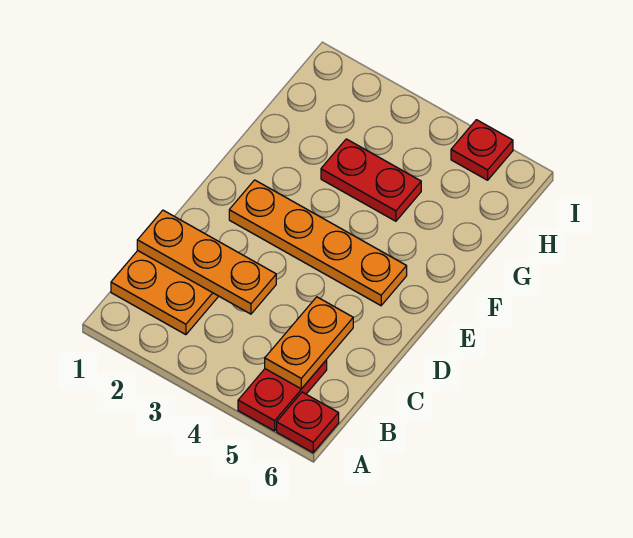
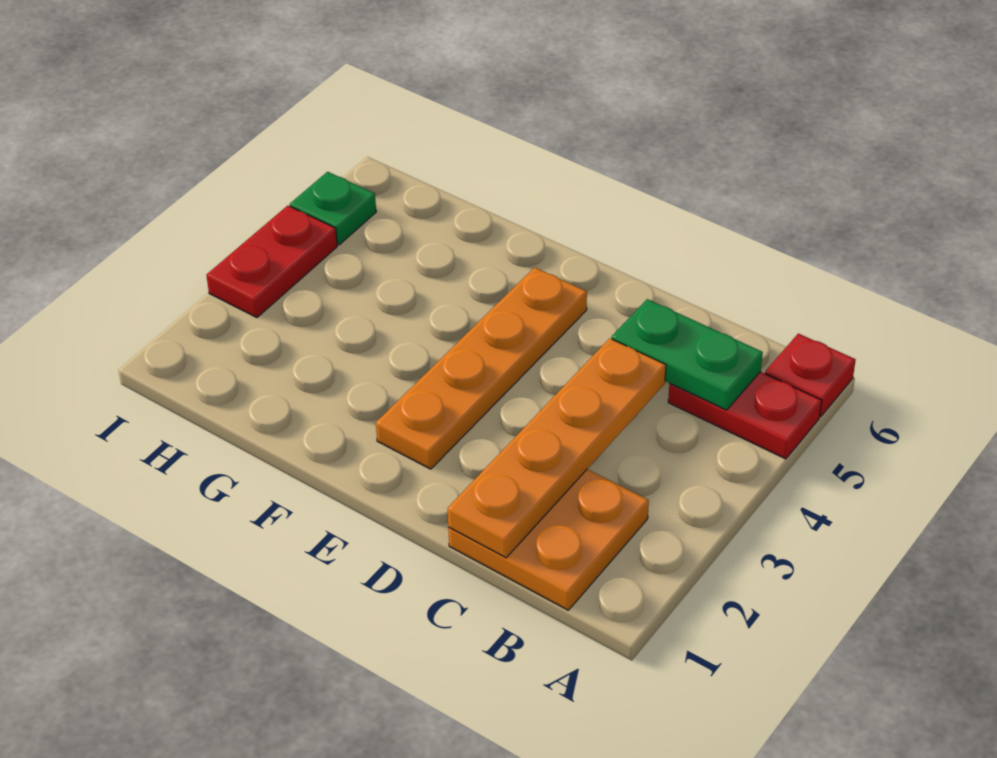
orange plate B5:C5 level 2 -> green plate B5:C5 level 2
orange plate C1:C3 level 2 -> orange plate C1:C4 level 2
red plate G3:G4 level 1 -> red plate I3:I4 level 1
red plate I5 level 1 -> green plate I5 level 1

